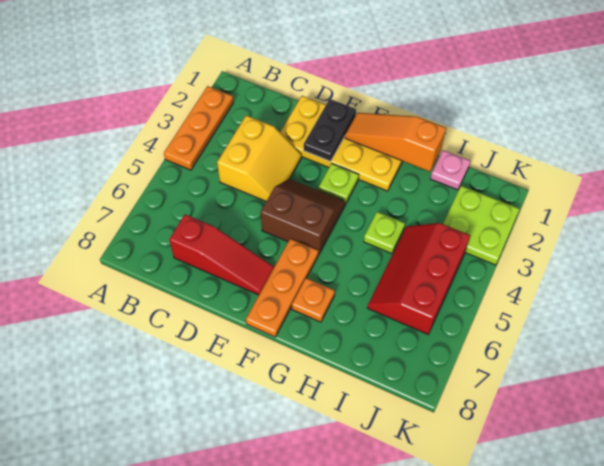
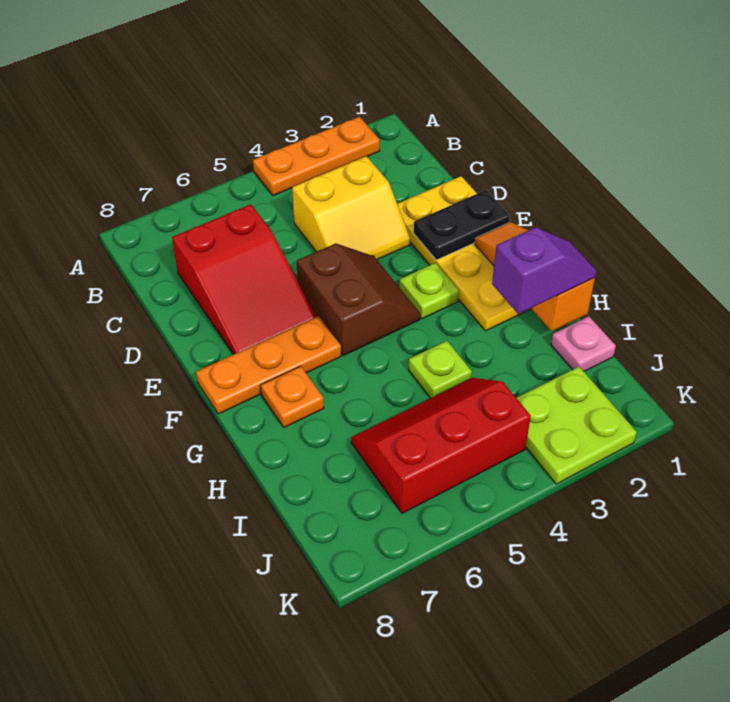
red slope C7:E7 level 1 top C -> red slope C6:E7 level 1 top C
none -> purple slope H1:H2 level 3 top 2

